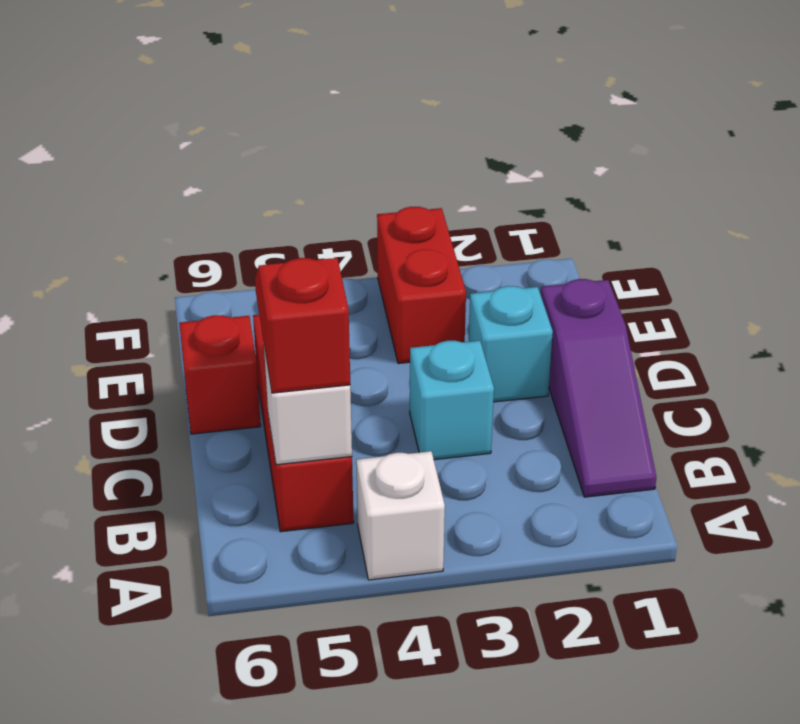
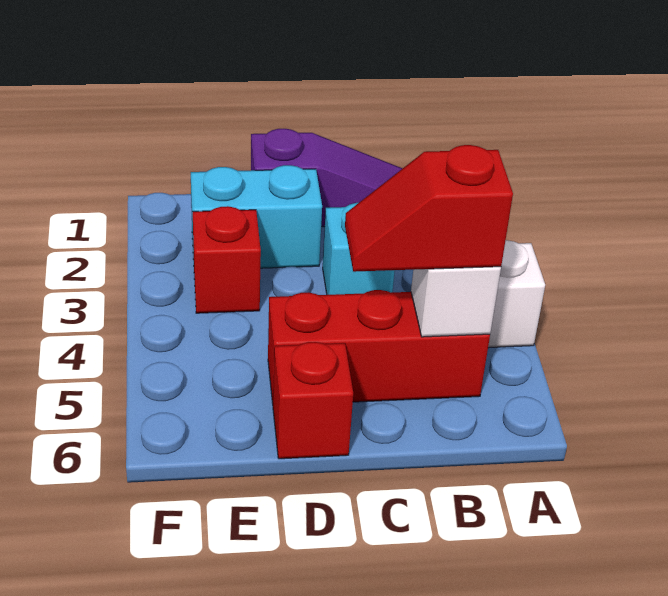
cyan brick D2 level 1 -> cyan brick D2:E2 level 1
red brick E3:F3 level 1 -> red brick E3 level 1

